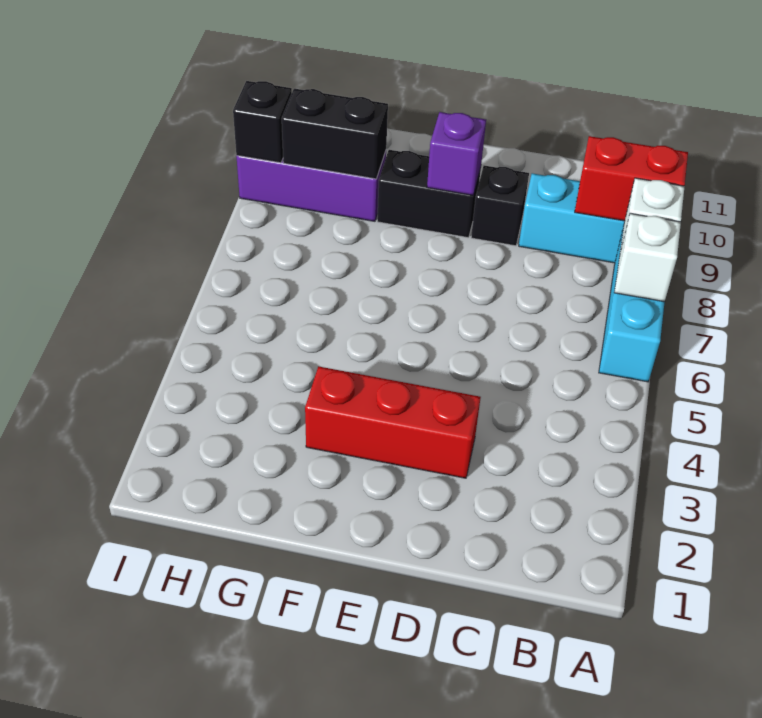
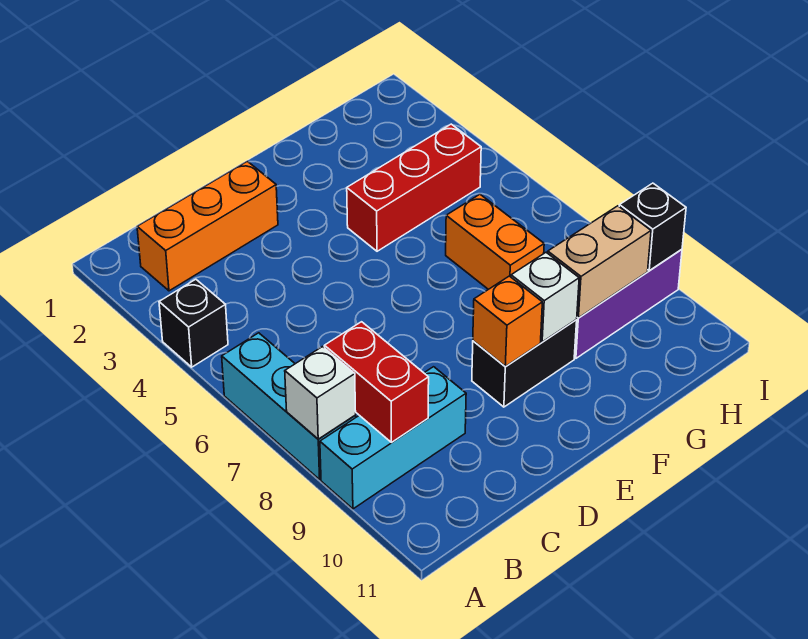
white brick A7 level 2 -> white brick F9 level 2
red brick A9:B9 level 2 -> red brick B8:B9 level 2
none -> orange brick B2:D2 level 1
red brick D3:F3 level 1 -> red brick F4:H4 level 1
black brick D9 level 1 -> black brick A4 level 1
purple brick E9 level 2 -> orange brick E9 level 2
none -> orange brick G6:G7 level 1
black brick G9:H9 level 2 -> tan brick G9:H9 level 2

